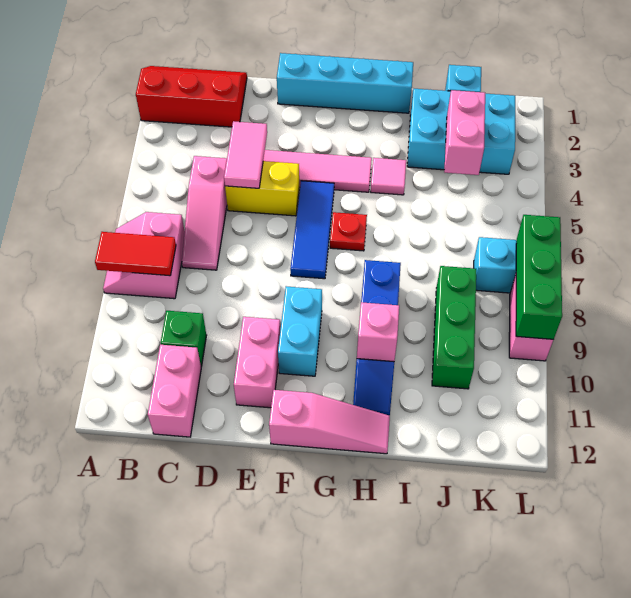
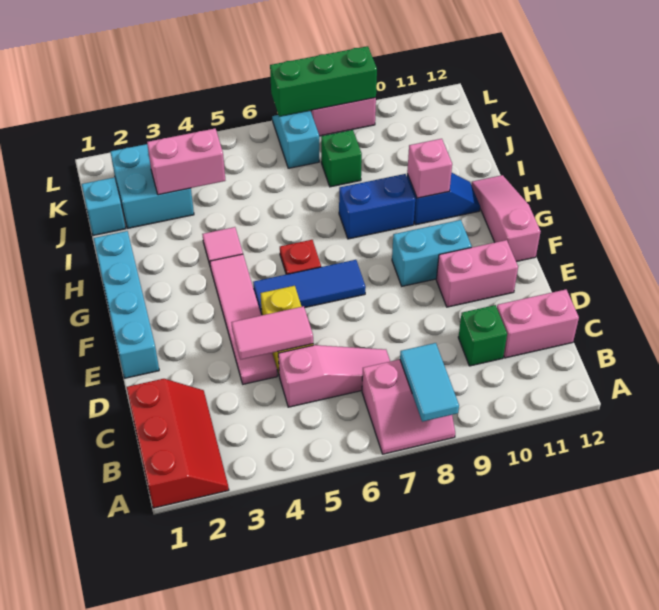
red slope A1:C2 level 1 top 2 -> red slope A1:C2 level 1 top 1
red tile A8:B8 level 2 -> cyan tile A8:B8 level 2
cyan brick I2:K3 level 1 -> cyan brick J2:K3 level 1
green brick J8:J10 level 1 -> green brick J8 level 1

